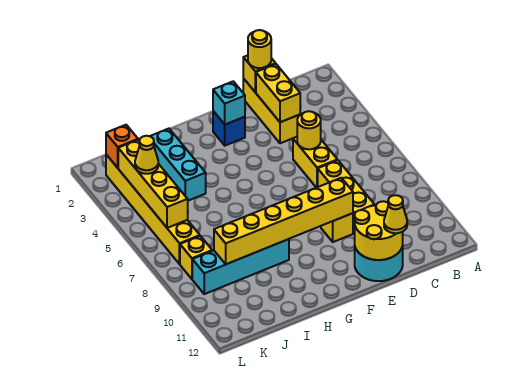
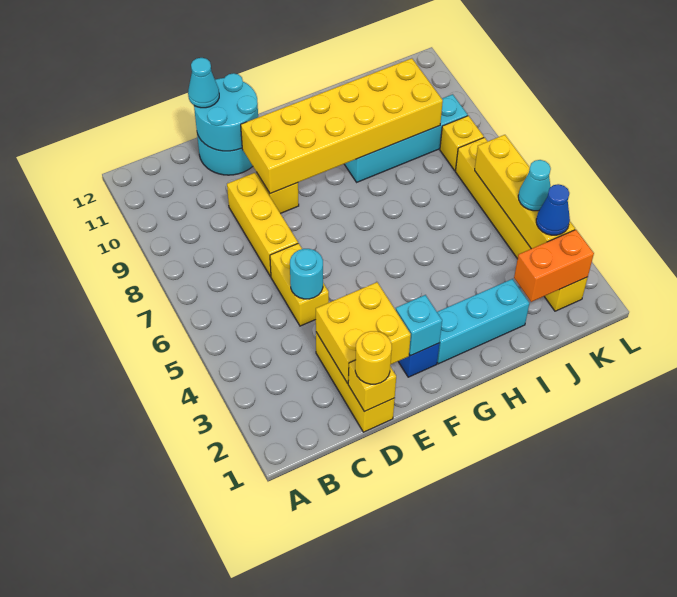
yellow brick D2:D3 level 2 -> yellow brick D2:E3 level 2
yellow round brick D5 level 2 -> cyan round brick D5 level 2
yellow round brick D11:E12 level 2 -> cyan round brick D11:E12 level 2
yellow cone D12 level 3 -> cyan cone D12 level 3
yellow brick E9:J9 level 2 -> yellow brick E9:J10 level 2
cyan brick I2:I4 level 1 -> cyan brick G2:I2 level 1
orange brick K2 level 2 -> orange brick J2:K2 level 2
none -> blue cone K3 level 3
yellow cone K4 level 3 -> cyan cone K4 level 3

